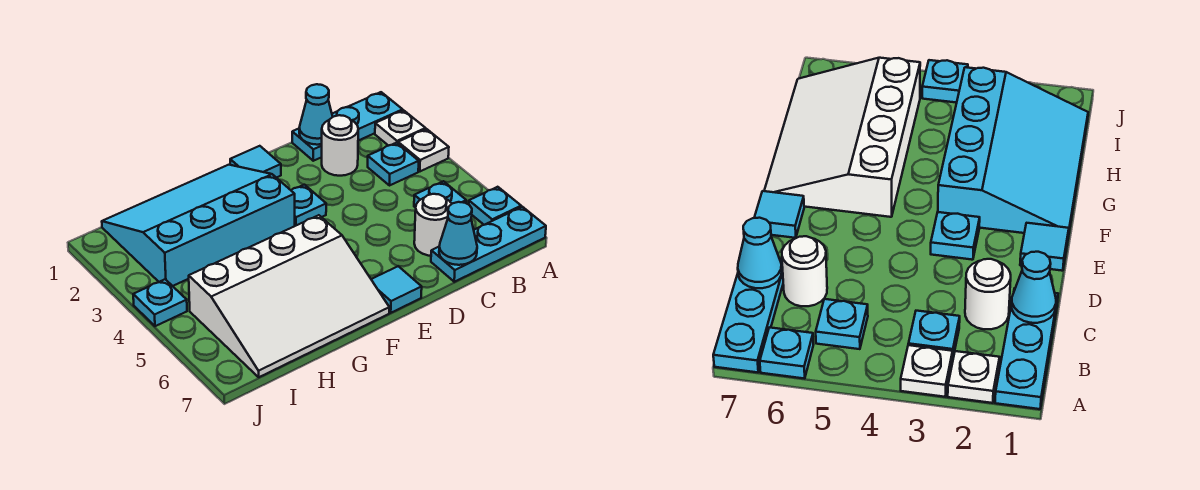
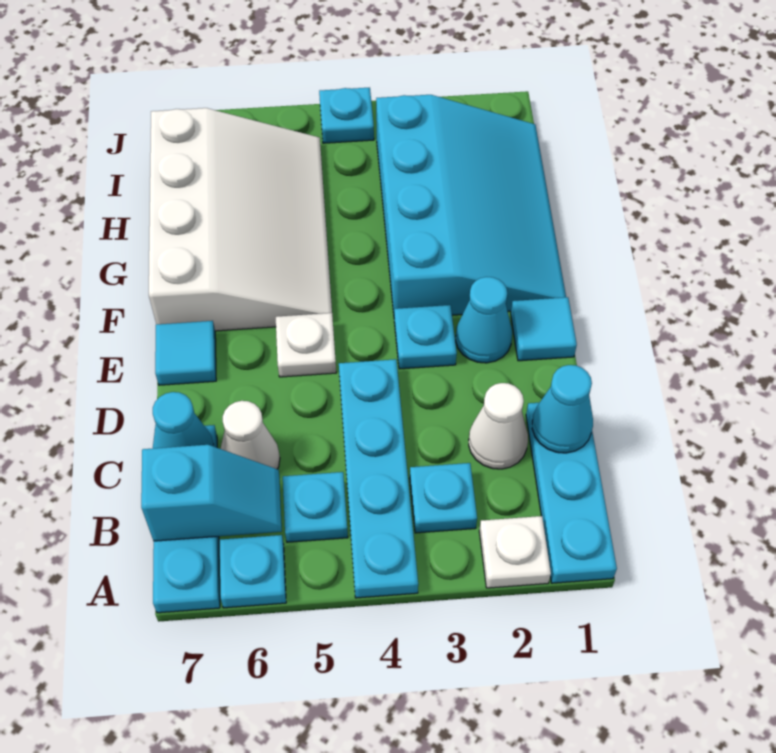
white plate A3 level 1 -> white plate E5 level 1
none -> cyan plate A4:D4 level 1
none -> cyan slope B6:B7 level 2 top 7
white round brick C2 level 1 -> white cone C2 level 1
white round brick C6 level 1 -> white cone C6 level 1
none -> cyan cone E2 level 1
white slope F5:I7 level 1 top 5 -> white slope F5:I7 level 1 top 7

